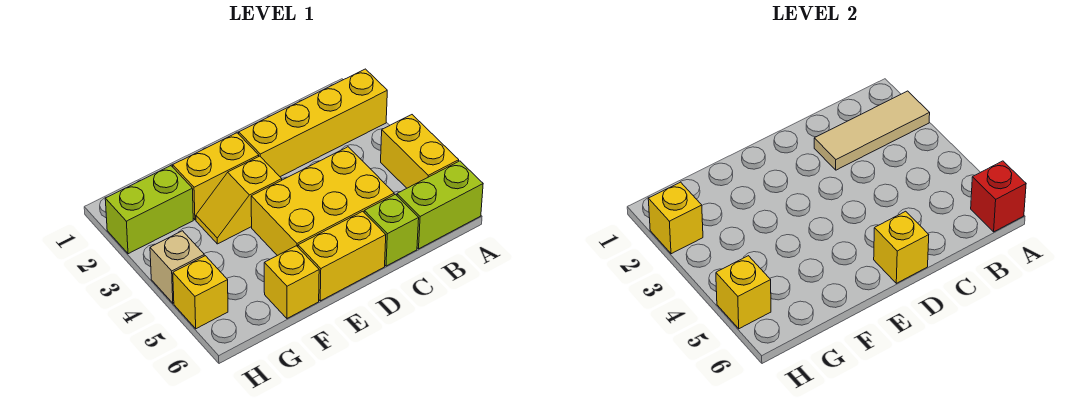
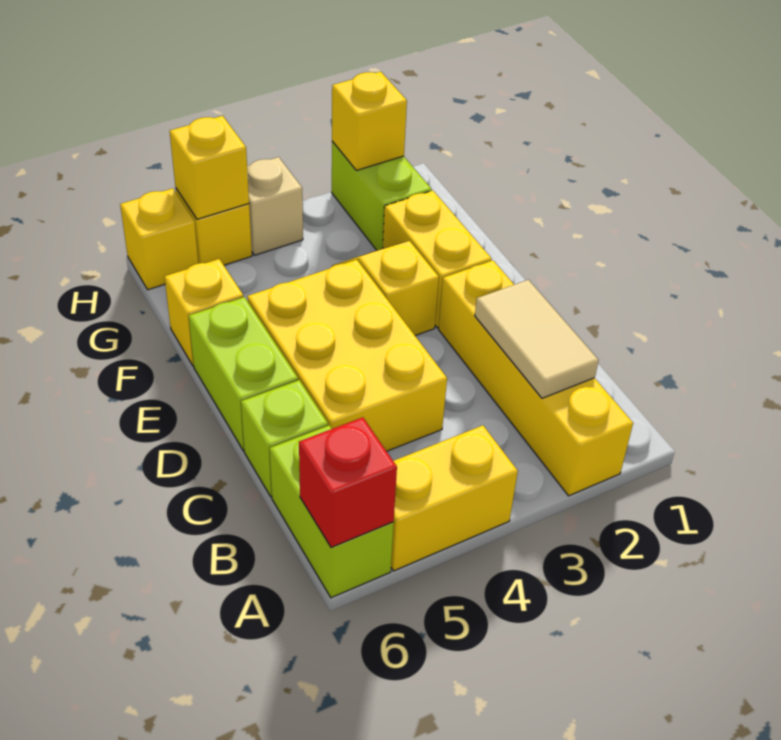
tan tile A2:C2 level 2 -> tan tile B2:C2 level 2
yellow brick D6:E6 level 1 -> lime brick D6:E6 level 1
yellow brick D6 level 2 -> yellow brick H6 level 1

